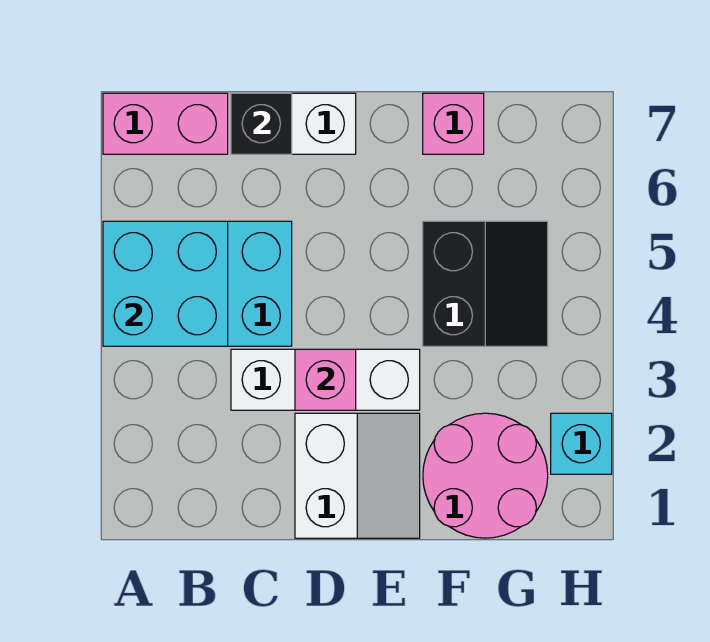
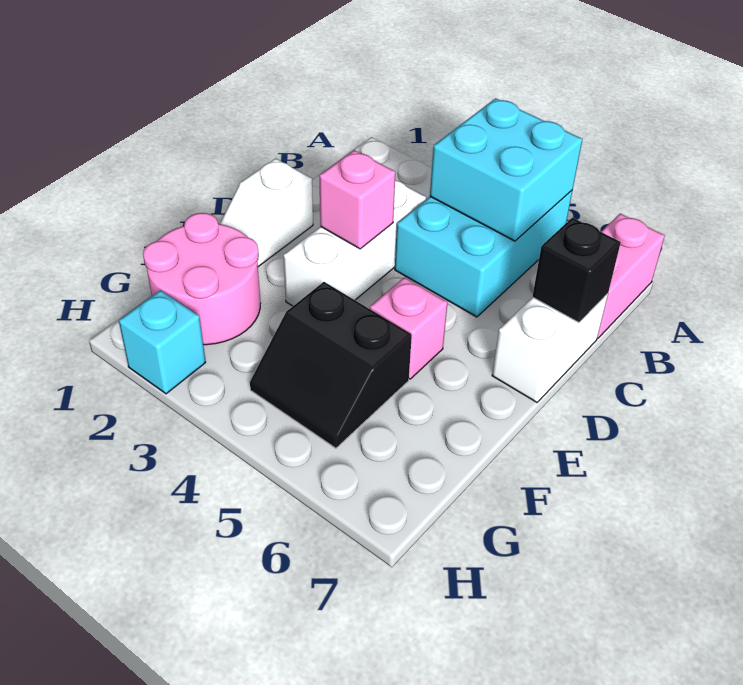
white slope D1:E2 level 1 top D -> white slope D1:E1 level 1 top D
pink brick F7 level 1 -> pink brick E5 level 1

